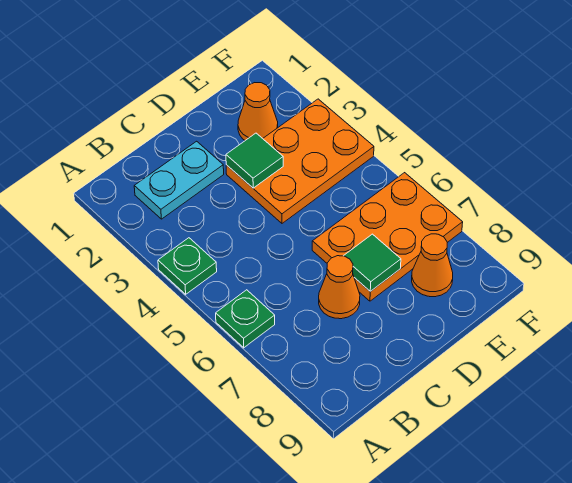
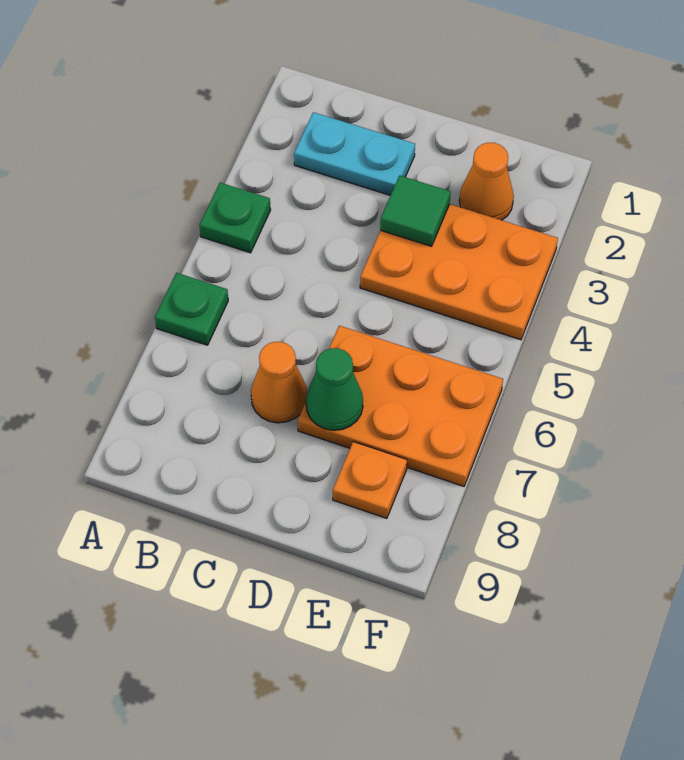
green tile D7 level 2 -> green cone D7 level 2
orange cone E8 level 1 -> orange plate E8 level 1

